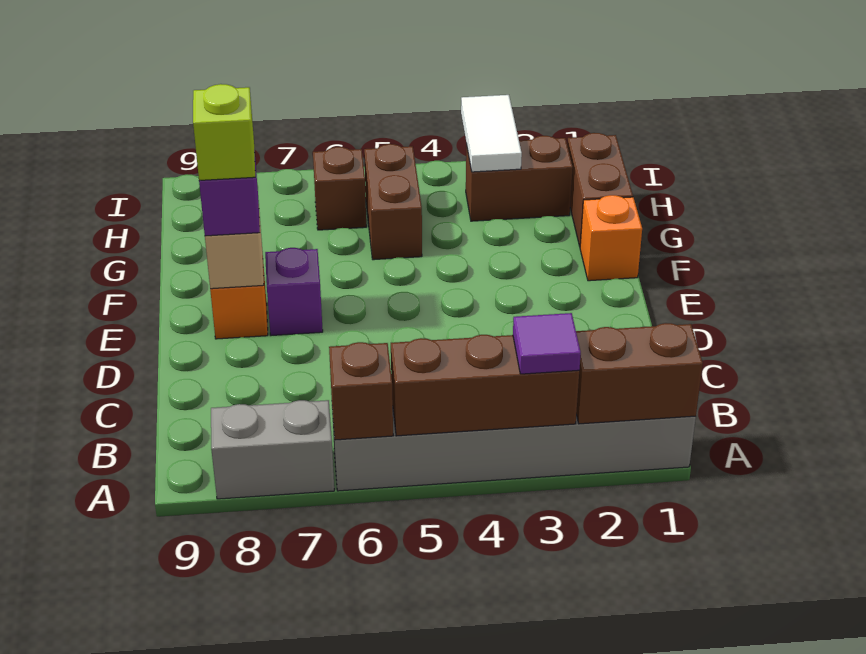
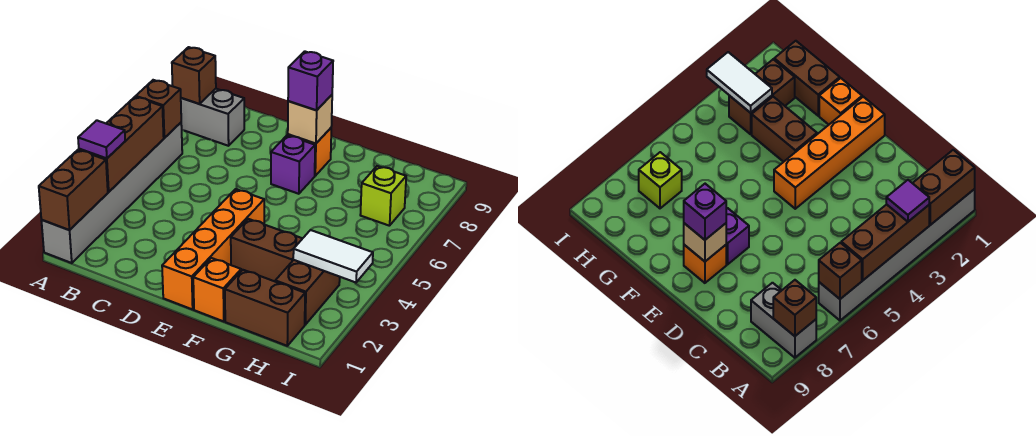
grey brick A7:A8 level 1 -> grey brick A8:B8 level 1
none -> orange brick E1:E4 level 1
lime brick E8 level 4 -> lime brick H7 level 1
brown brick G5:H5 level 1 -> brown brick F3:G3 level 1
brown brick H6 level 1 -> brown brick A8 level 2

